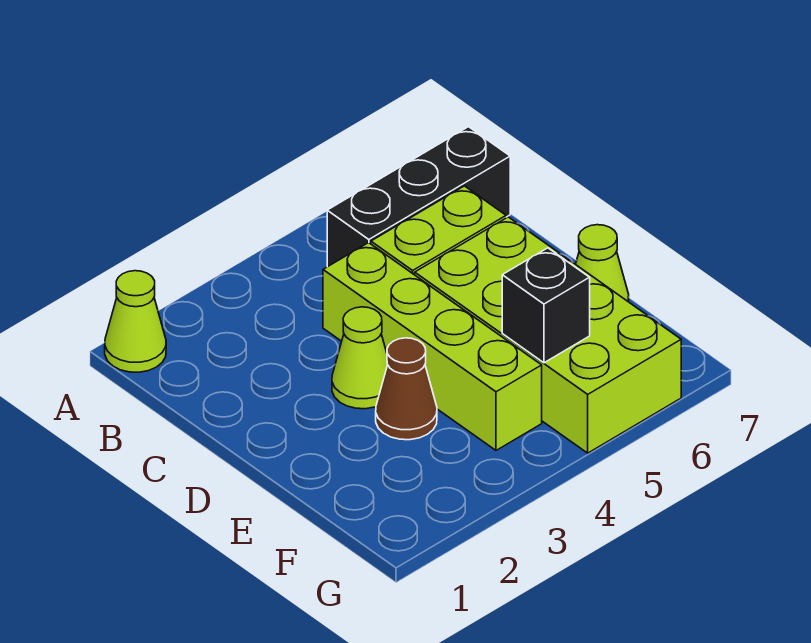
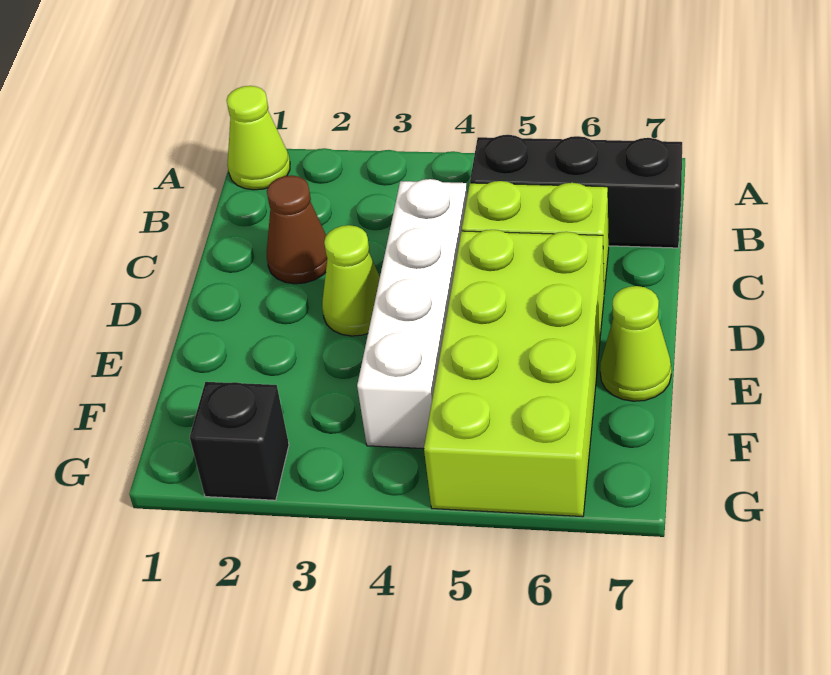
lime brick C4:F4 level 1 -> white brick C4:F4 level 1
brown cone E3 level 1 -> brown cone C2 level 1
black brick F5 level 2 -> black brick G2 level 1

